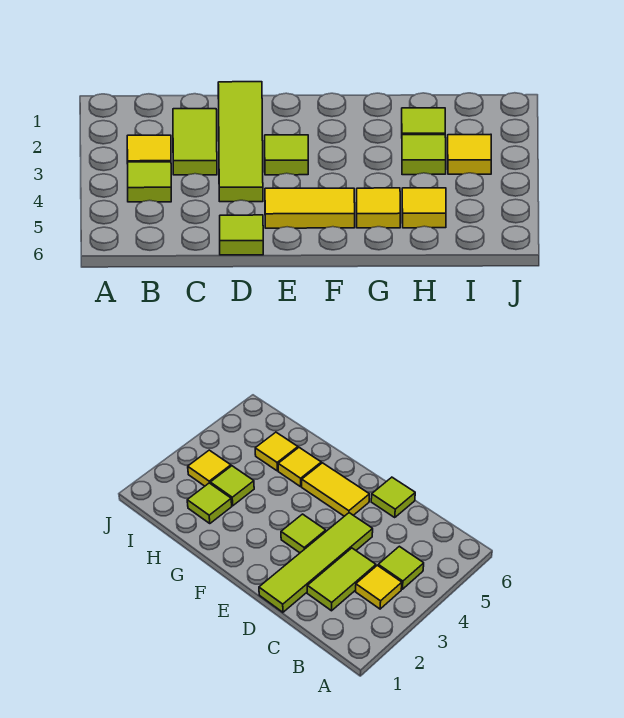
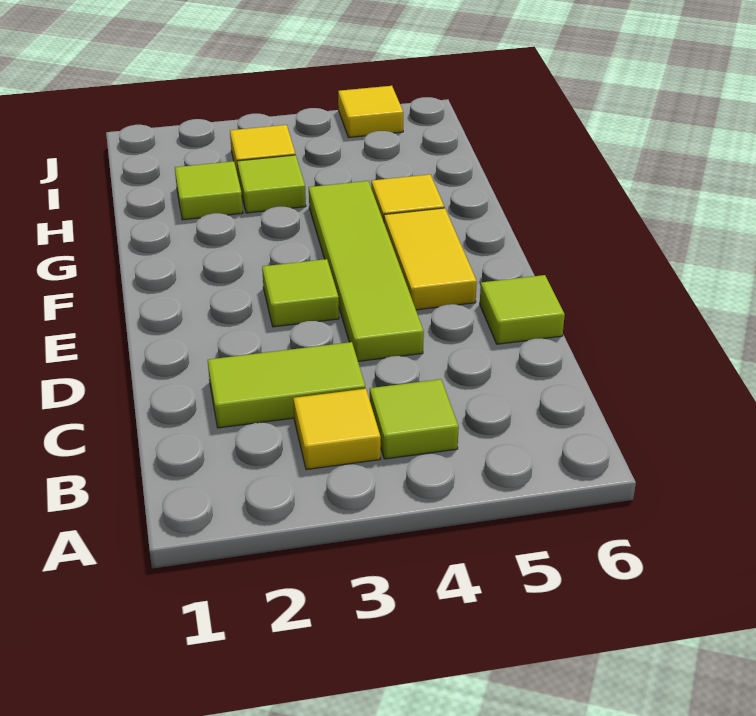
lime tile D1:D4 level 1 -> lime tile D4:G4 level 1
yellow tile H5 level 1 -> yellow tile J5 level 1

